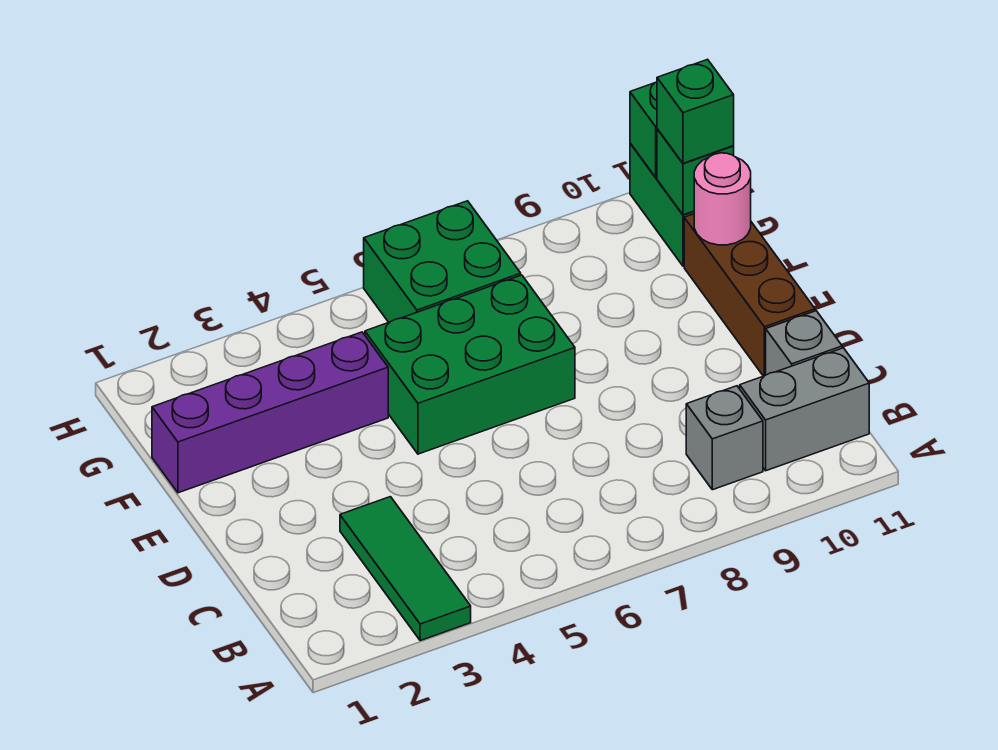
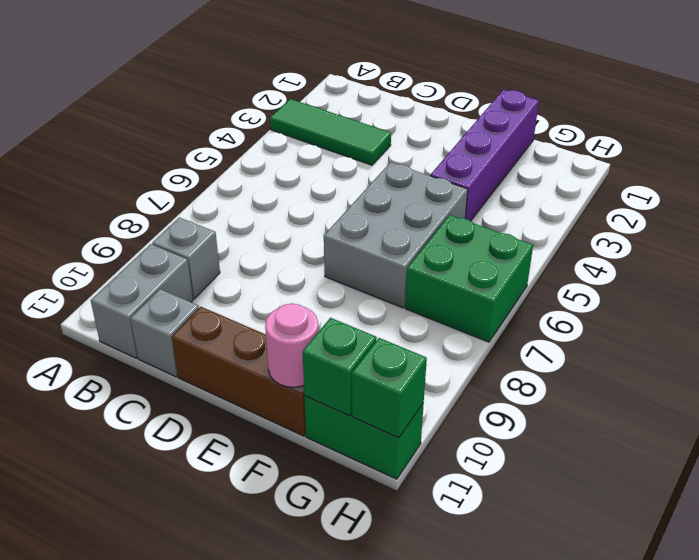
green brick E5:F7 level 1 -> grey brick E5:F7 level 1
green brick G11 level 3 -> none

